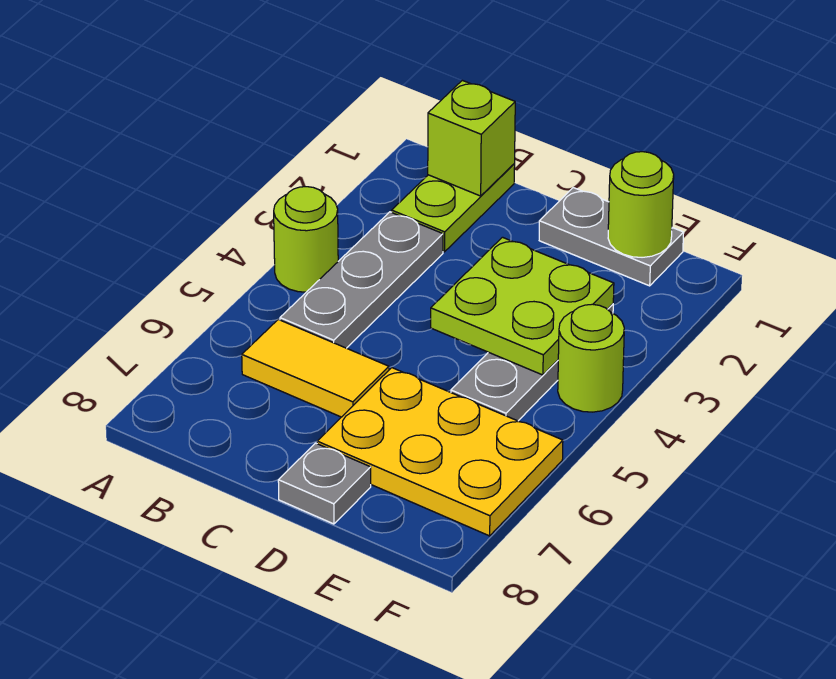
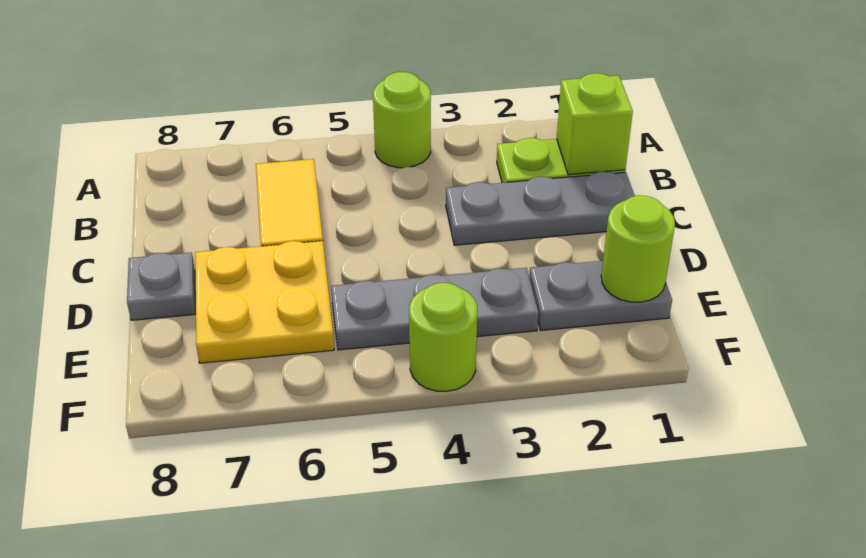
grey plate B3:B5 level 1 -> grey plate C1:C3 level 1
grey plate D1:E1 level 1 -> grey plate E1:E2 level 1
lime plate D3:E4 level 2 -> none
yellow plate D6:F7 level 1 -> yellow plate D6:E7 level 1

